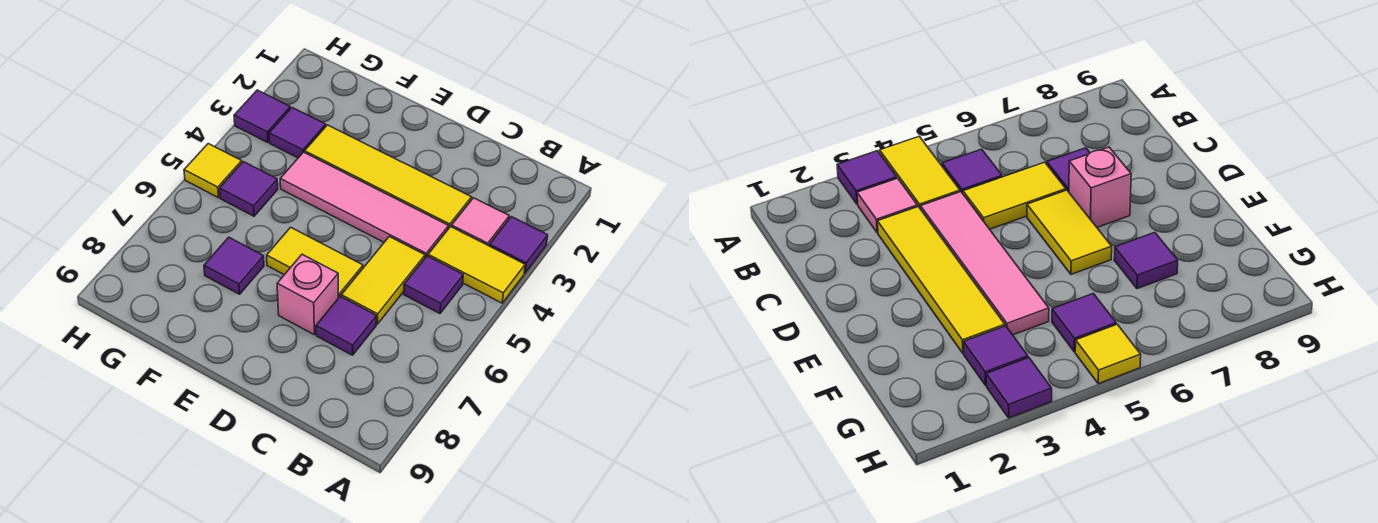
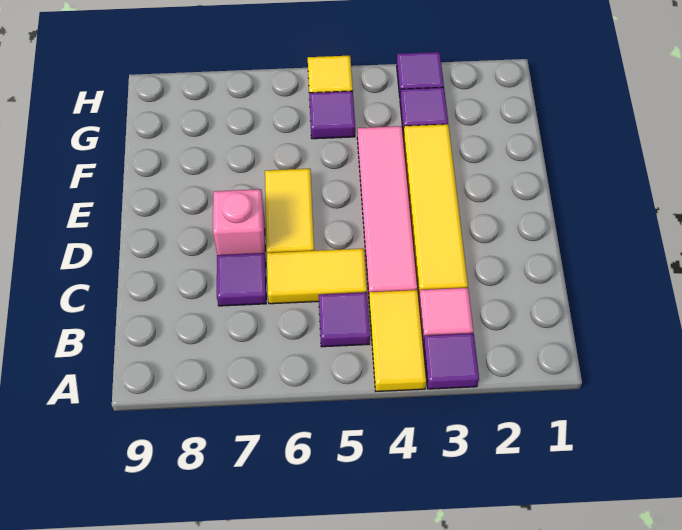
purple tile F7 level 1 -> none

